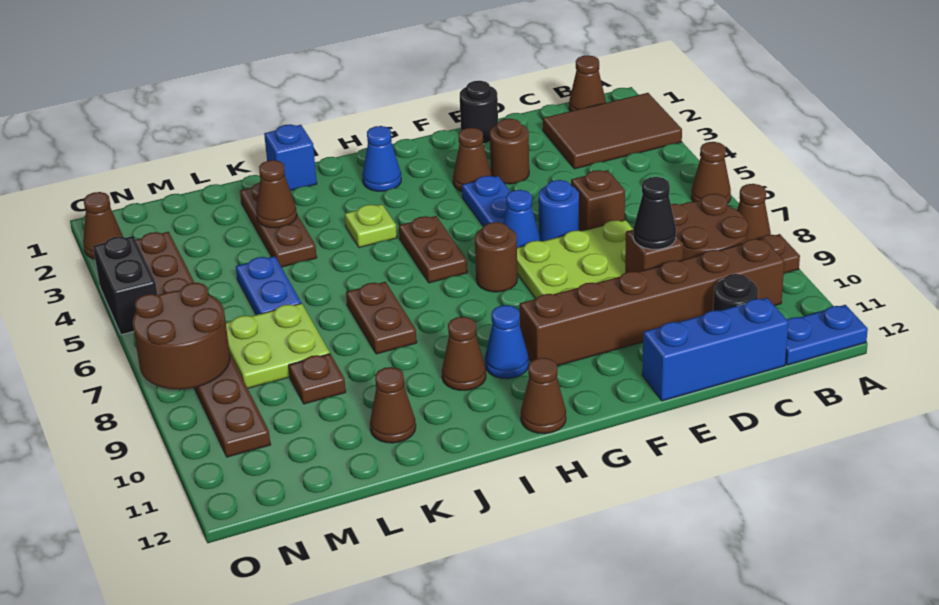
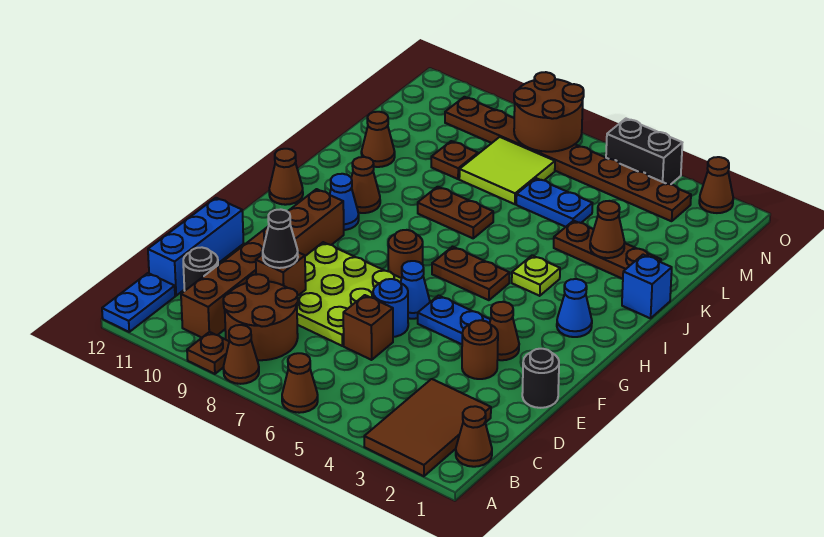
lime plate L7:M8 level 1 -> lime tile L7:M8 level 1

